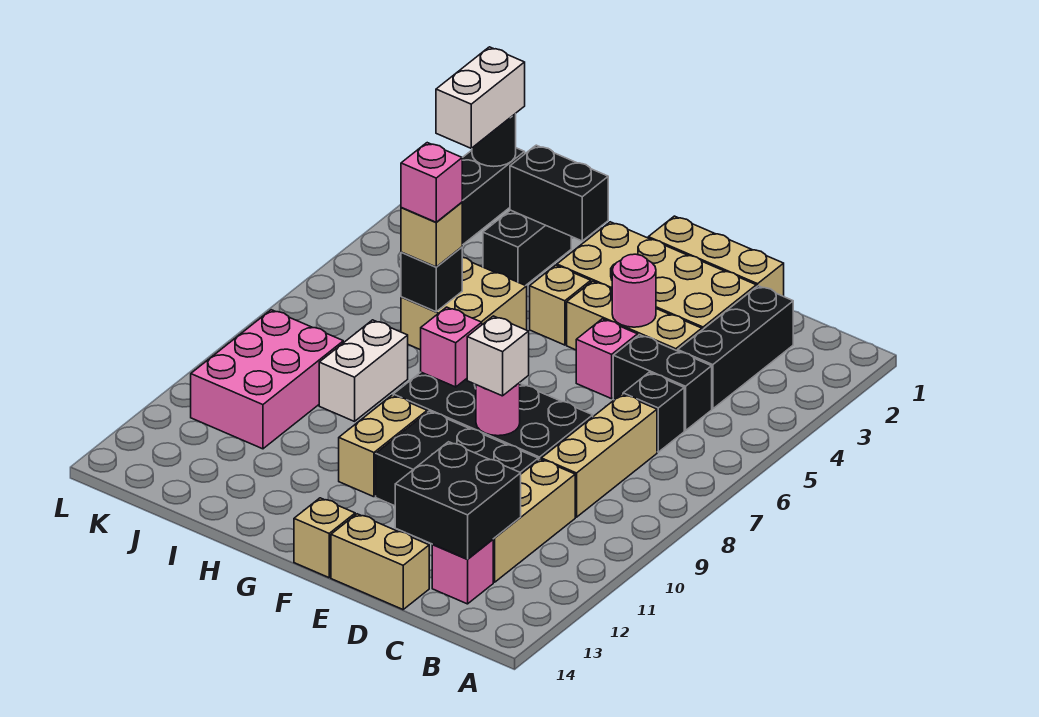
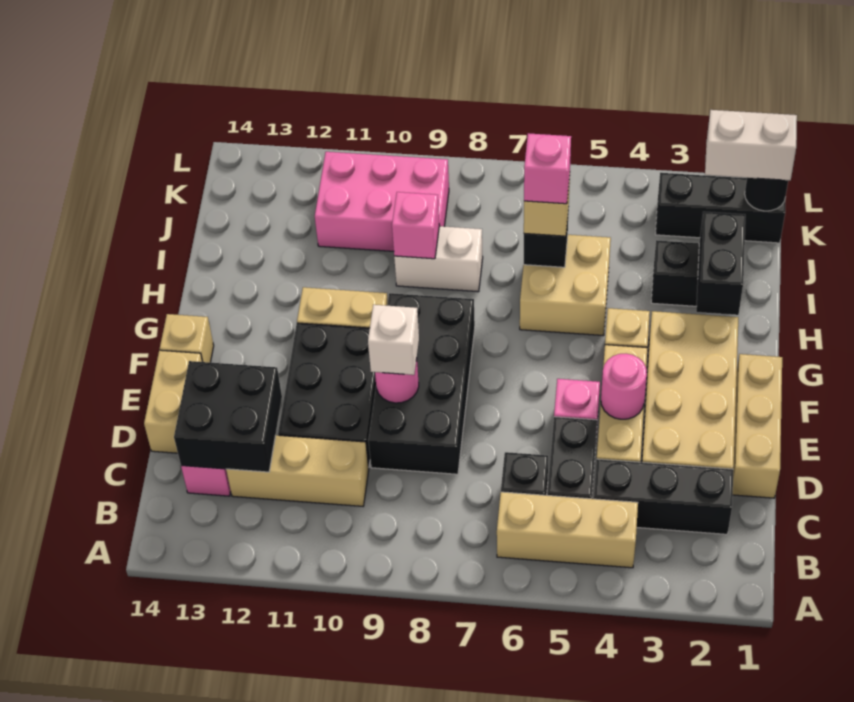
tan brick C7:C9 level 1 -> tan brick B4:B6 level 1
pink brick G8 level 2 -> pink brick I9 level 2

